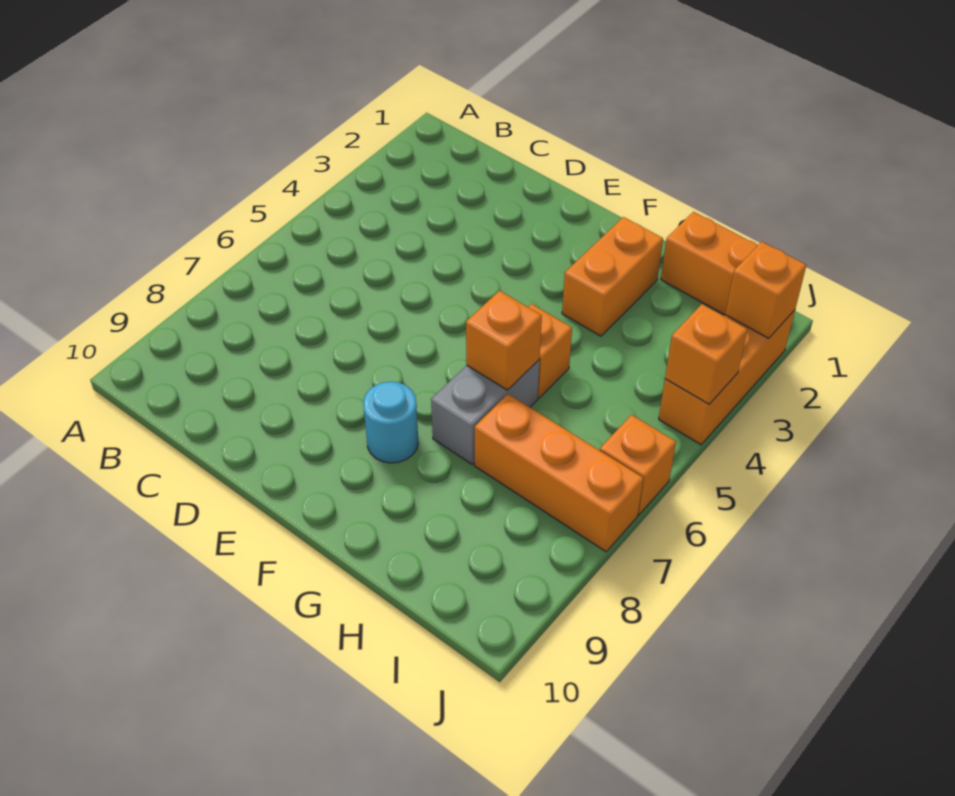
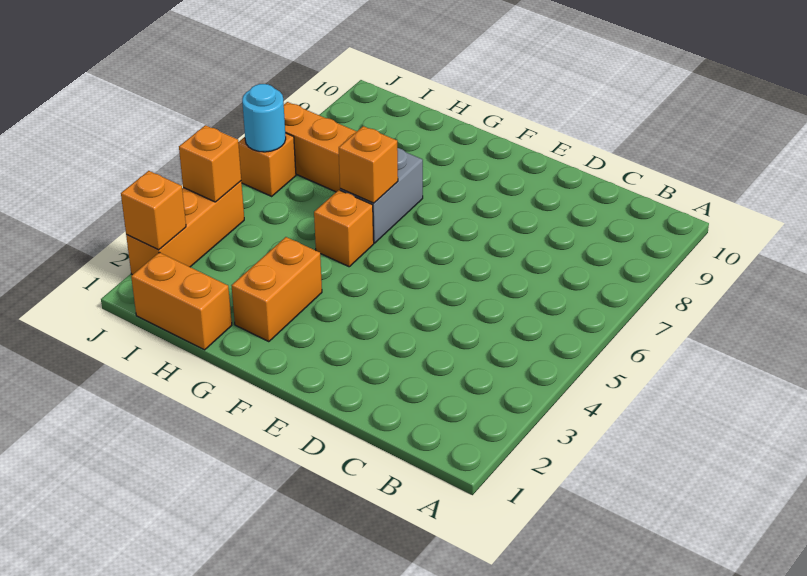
cyan round brick F8 level 1 -> cyan round brick J6 level 2

